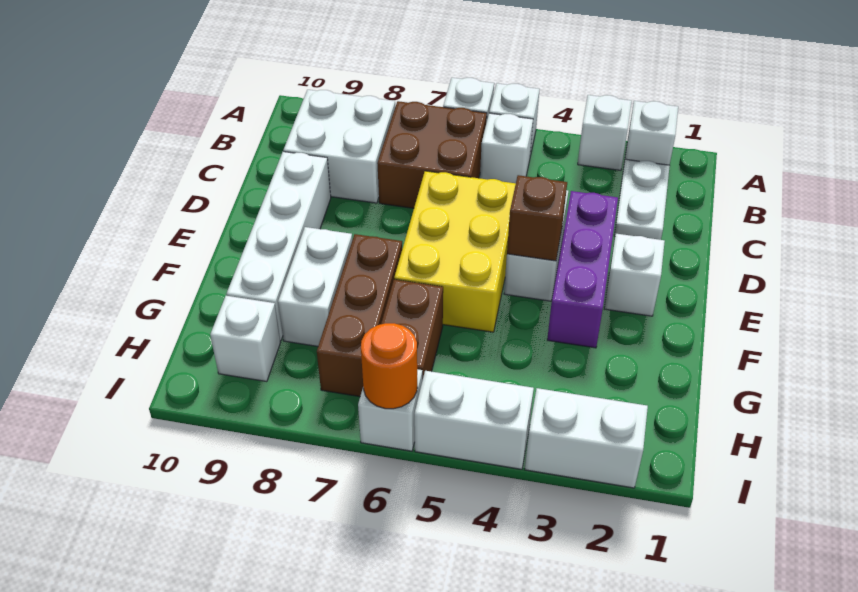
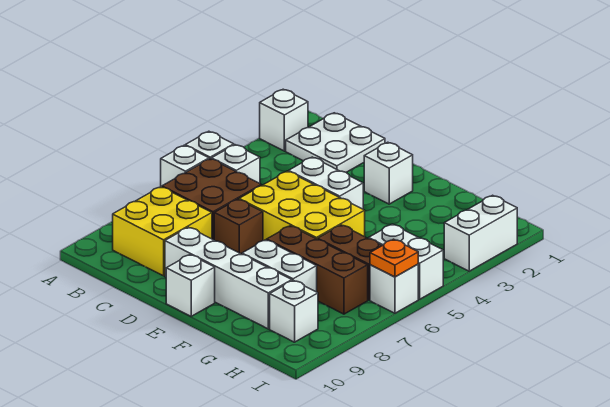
white brick A3 level 1 -> white brick E10 level 1
white plate B2:C2 level 1 -> white plate B1:C2 level 1
white brick B8:C9 level 1 -> yellow brick B8:C9 level 1
purple brick D3:F3 level 1 -> none
brown brick E4 level 2 -> brown brick D7 level 1
white brick I4:I5 level 1 -> white brick H5:I5 level 1
orange round brick I6 level 2 -> orange plate I6 level 2

